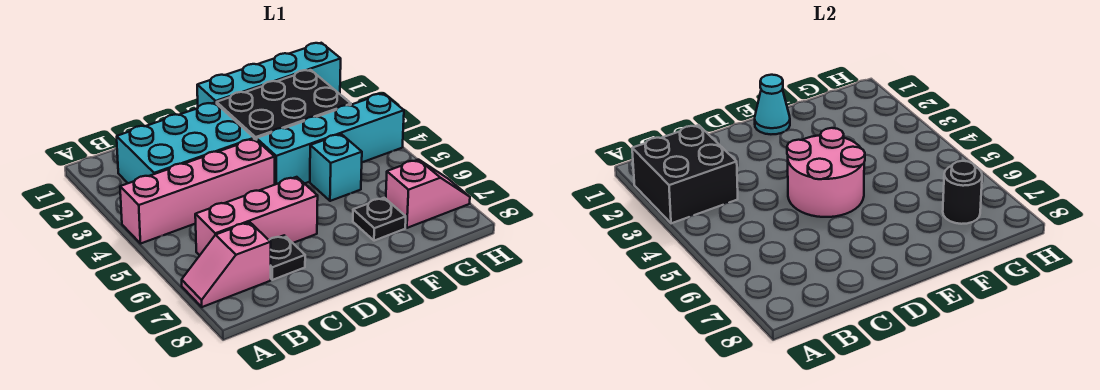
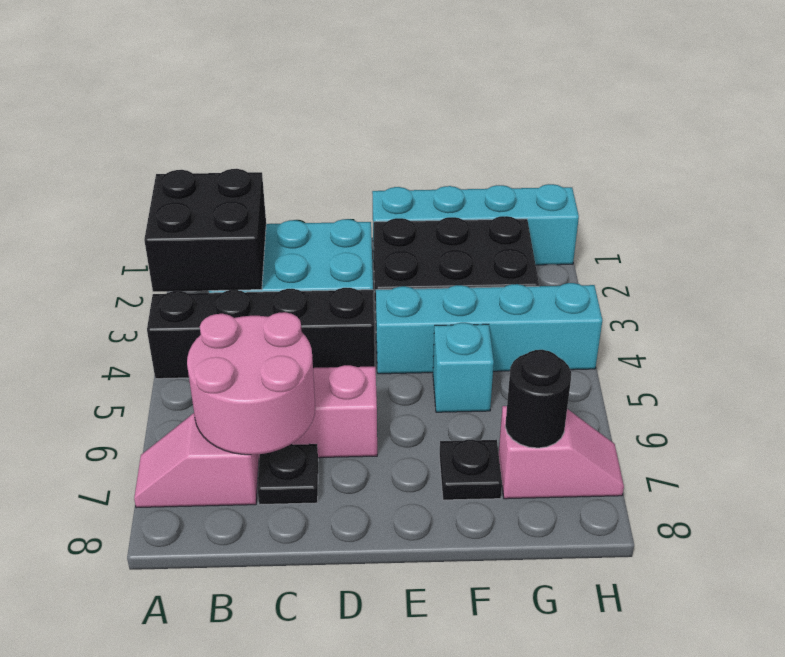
pink brick A4:D4 level 1 -> black brick A4:D4 level 1
pink round brick D4:E5 level 2 -> pink round brick B6:C7 level 2
cyan cone E1 level 2 -> none

